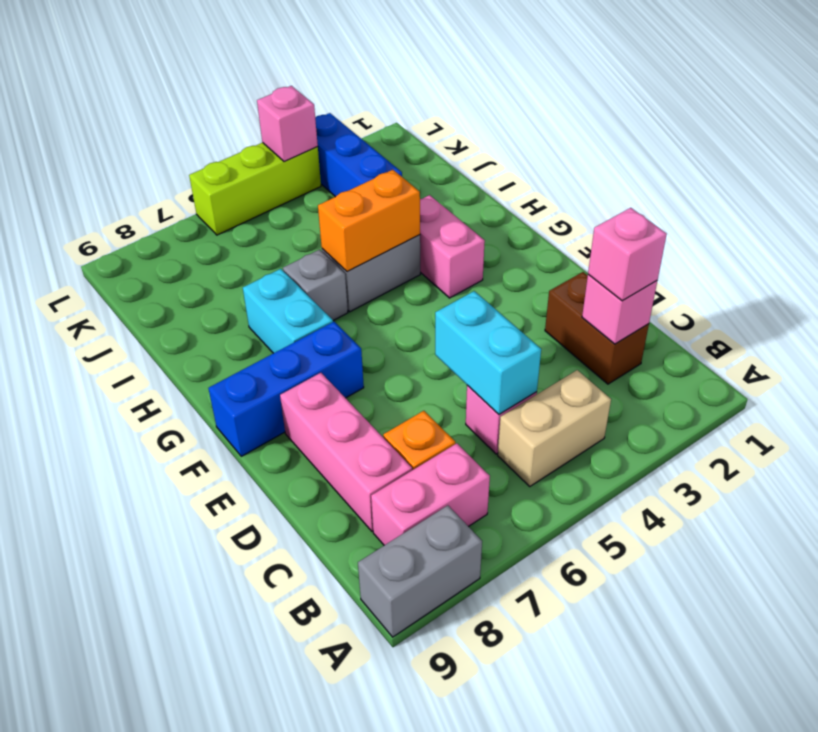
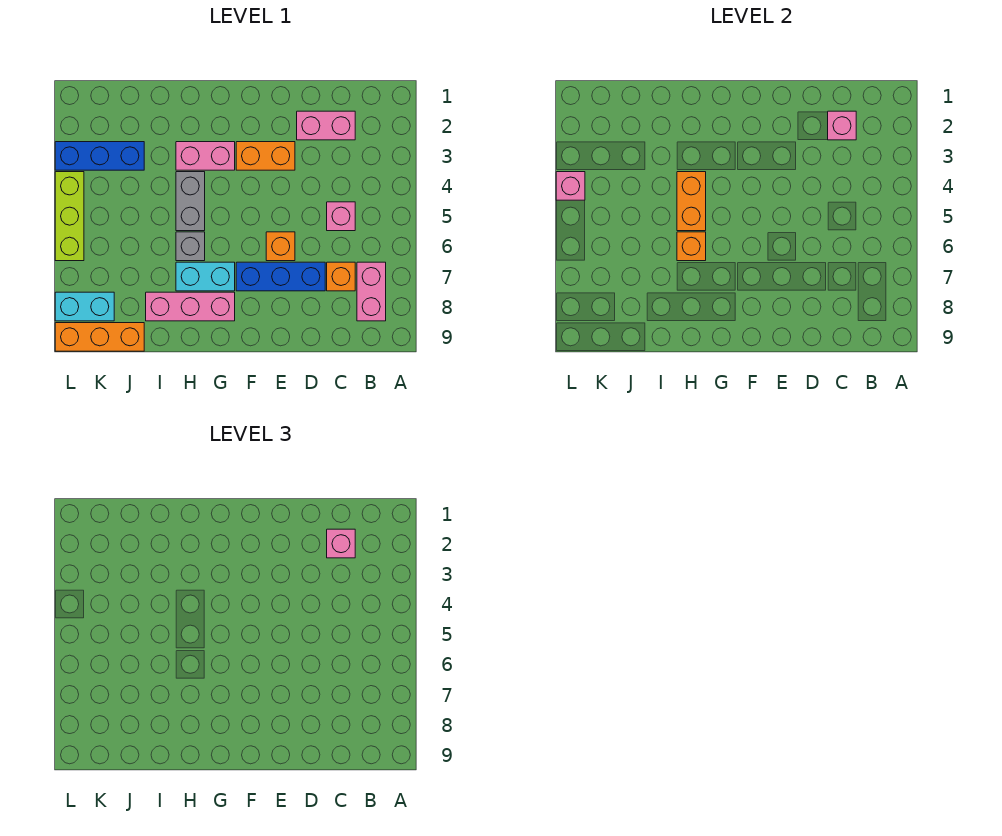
grey brick A8:A9 level 1 -> none
tan brick B4:B5 level 1 -> none
brown brick C2:D2 level 1 -> pink brick C2:D2 level 1
cyan brick C5:D5 level 2 -> cyan brick K8:L8 level 1
pink brick C8:E8 level 1 -> pink brick G8:I8 level 1
none -> orange brick E3:F3 level 1
none -> orange brick E6 level 1
blue brick F7:F9 level 1 -> blue brick D7:F7 level 1
none -> orange brick H6 level 2
none -> orange brick J9:L9 level 1

